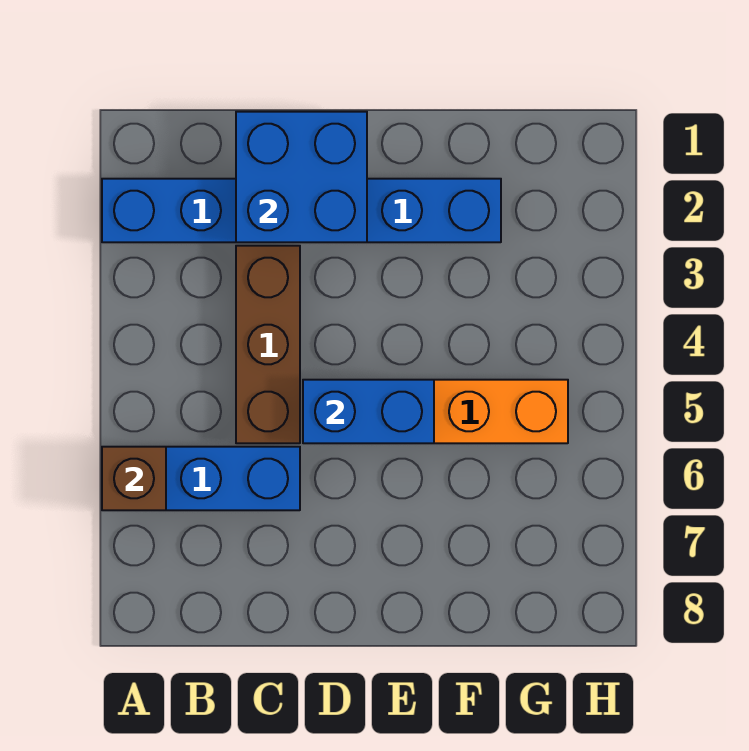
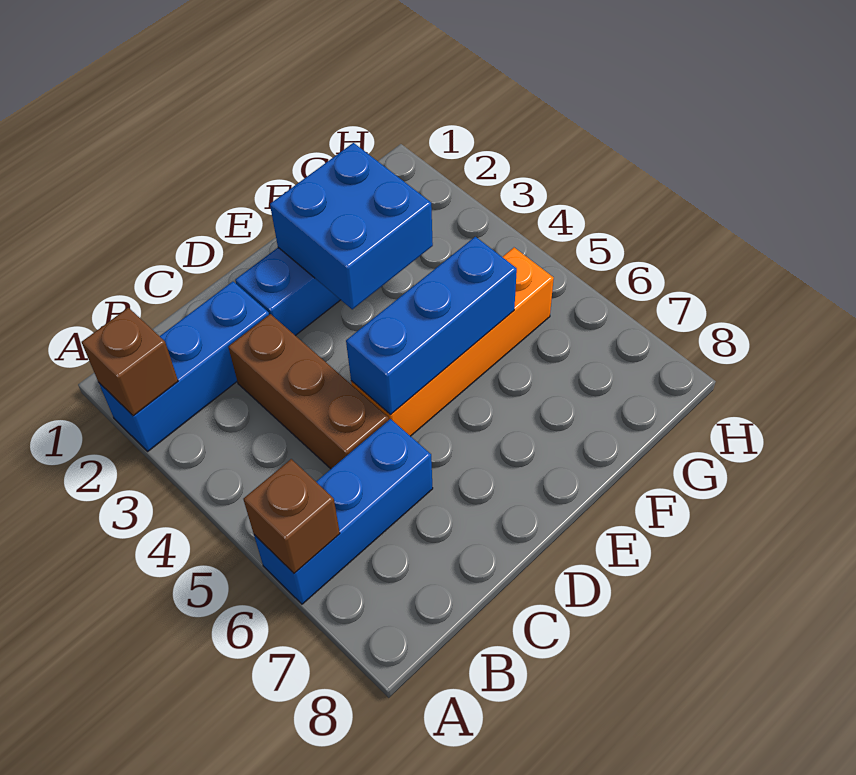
none -> brown brick A2 level 2
blue brick C1:D2 level 2 -> blue brick E2:F3 level 2
blue brick D5:E5 level 2 -> blue brick D5:F5 level 2

